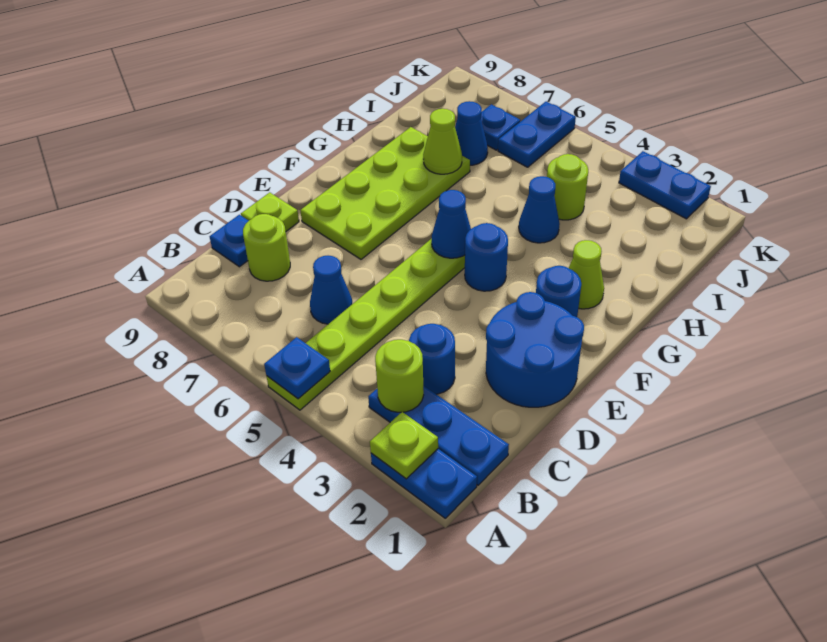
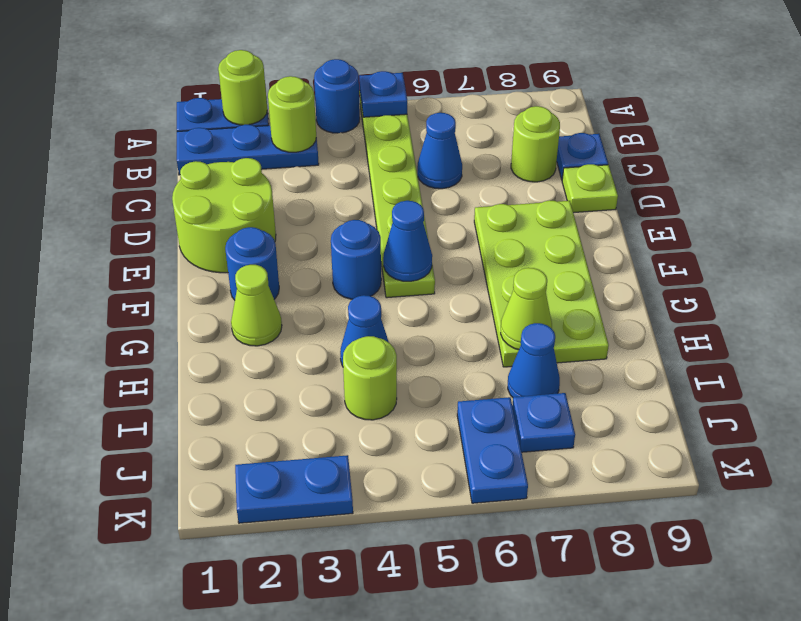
lime plate A2 level 2 -> lime round brick A2 level 2
blue round brick C3 level 1 -> blue round brick A4 level 1
blue round brick D1:E2 level 1 -> lime round brick D1:E2 level 1

